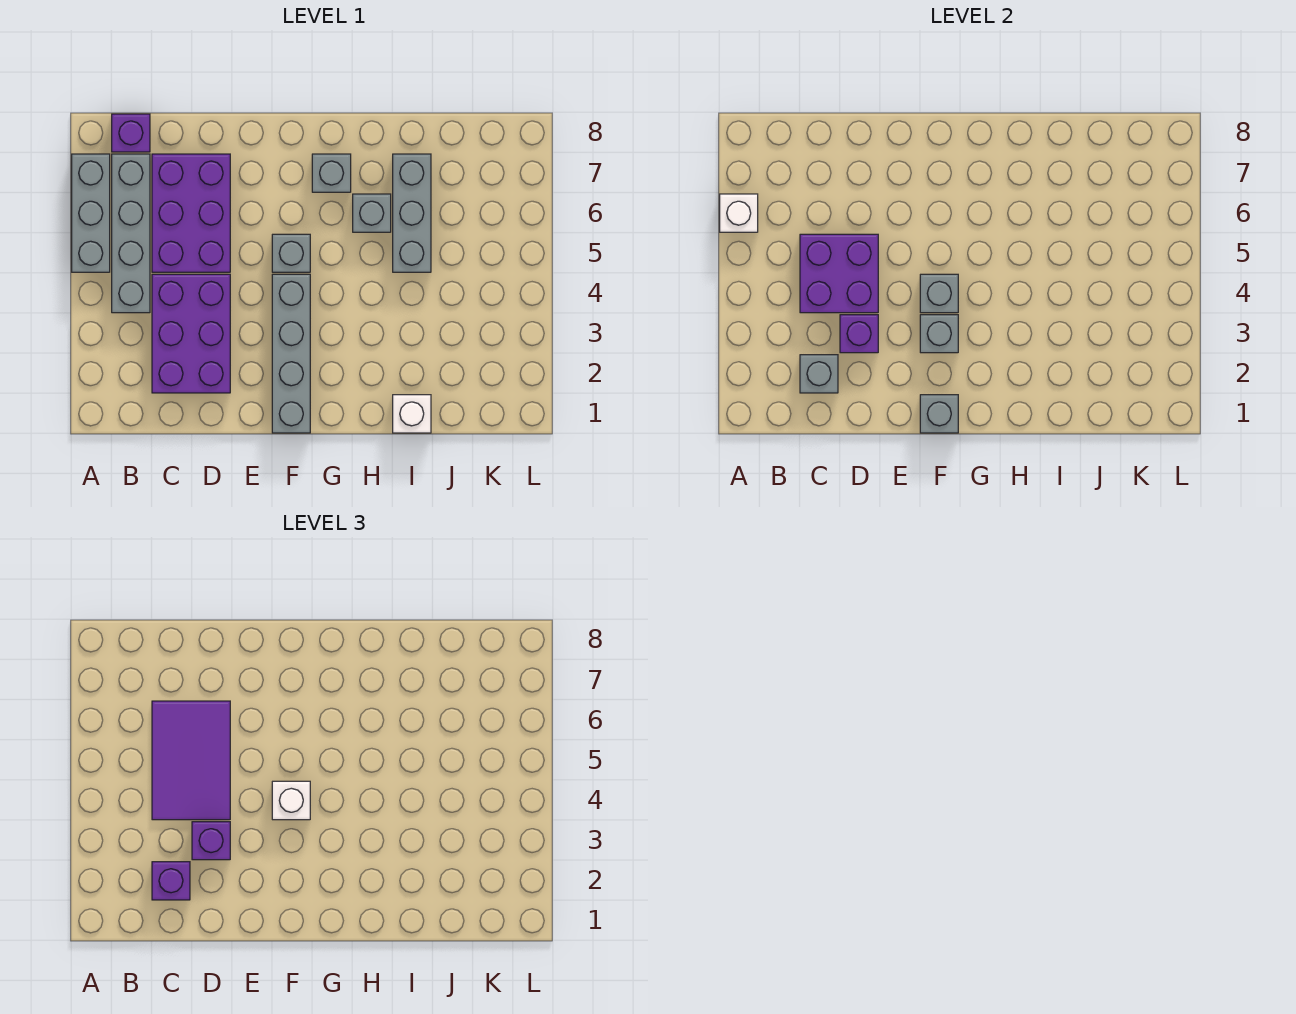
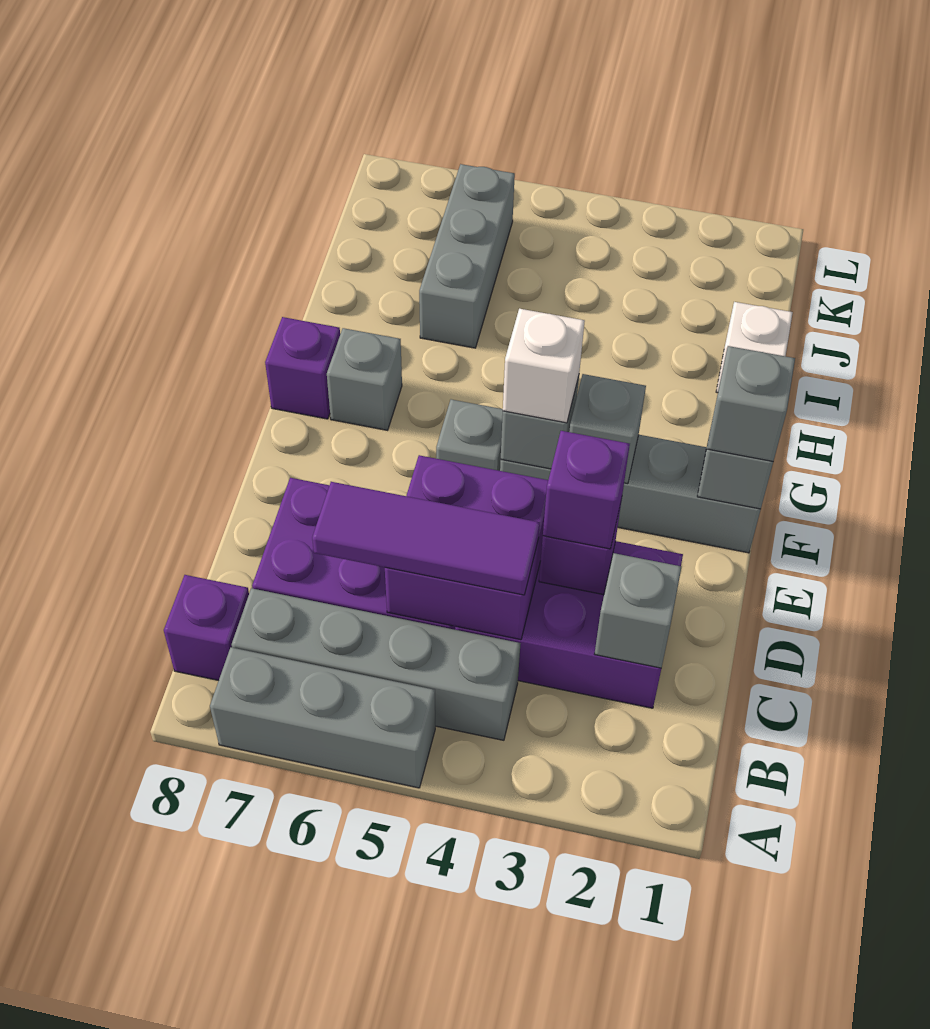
white brick A6 level 2 -> none
purple brick C2 level 3 -> purple brick G8 level 1
purple tile C4:D6 level 3 -> purple tile C4:C6 level 3
grey brick H6 level 1 -> grey brick F1 level 3
grey brick I5:I7 level 1 -> grey brick I6:K6 level 1

